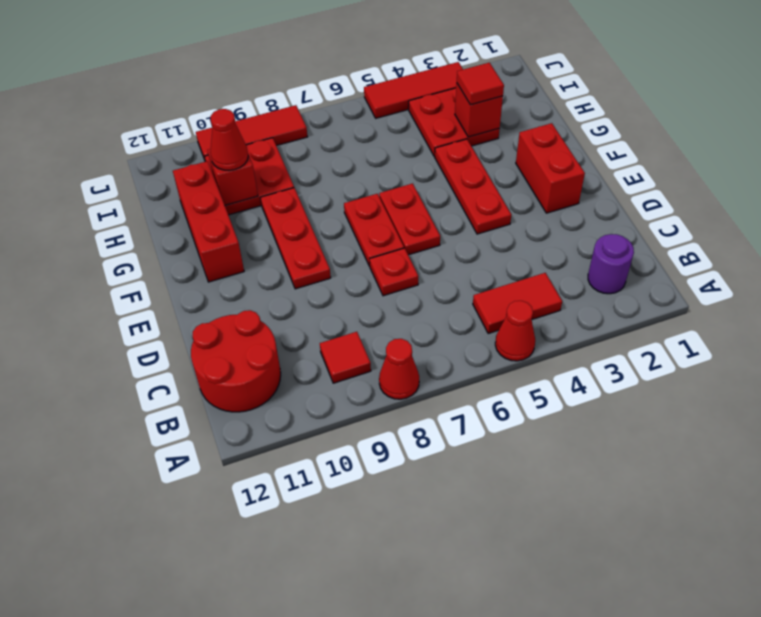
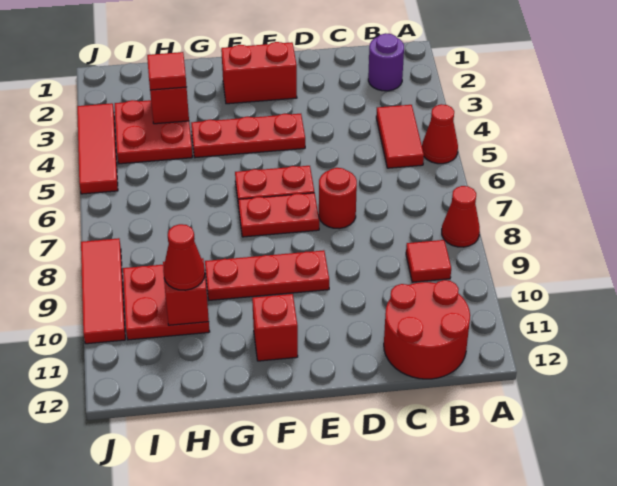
red plate D7 level 1 -> red round brick D7 level 1
red brick F11:H11 level 1 -> red brick F11 level 1

